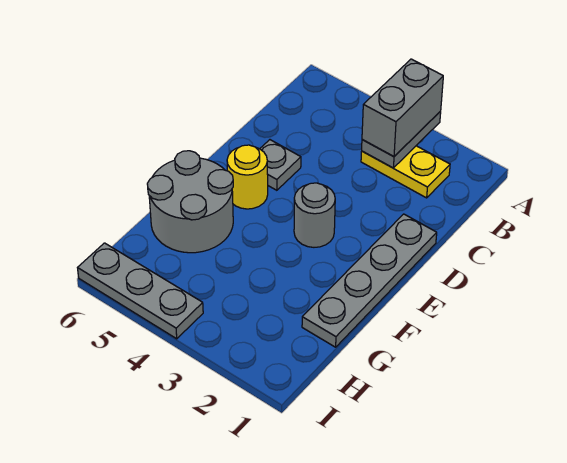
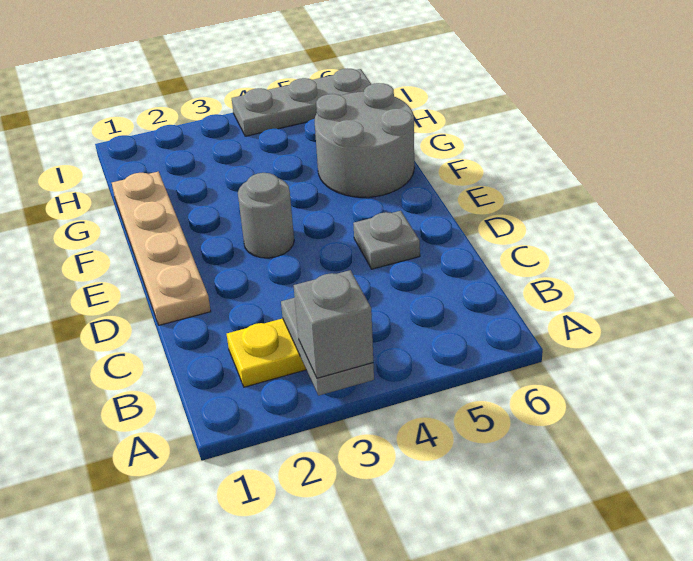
grey brick A3:B3 level 3 -> grey brick A3 level 3
grey plate D1:G1 level 1 -> tan plate D1:G1 level 1
yellow round brick E5 level 1 -> none

